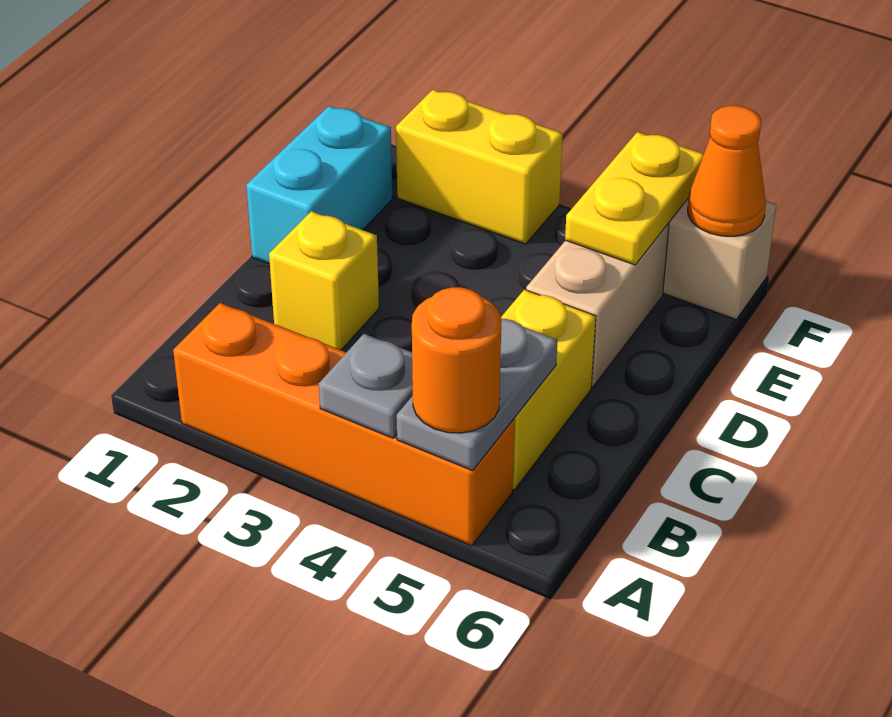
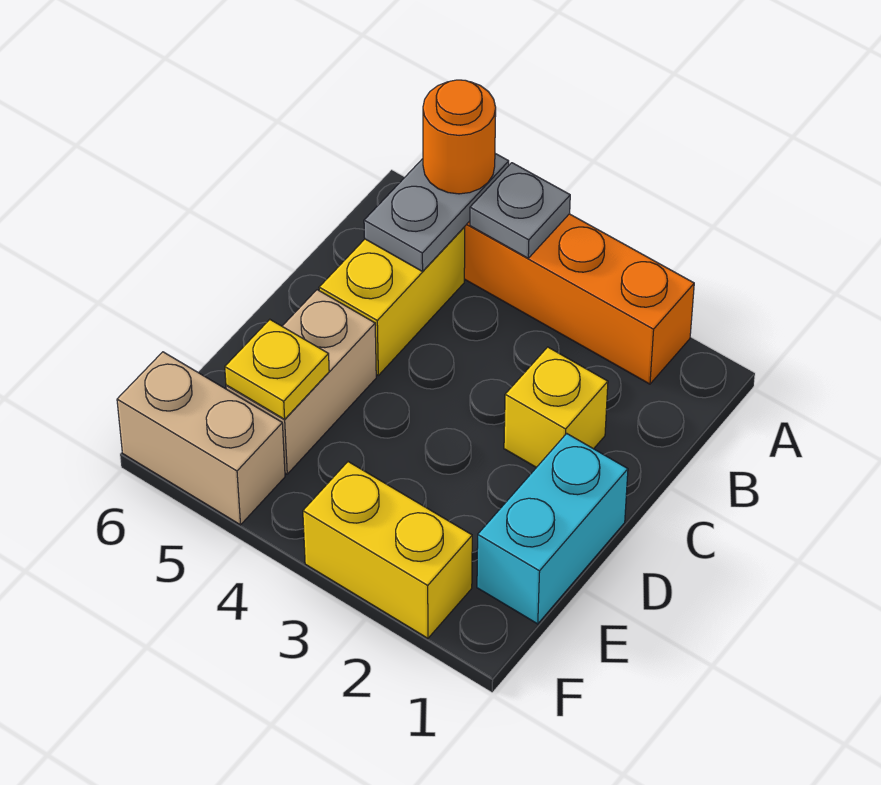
yellow plate E5:F5 level 2 -> yellow plate E5 level 2
orange cone F6 level 2 -> none

